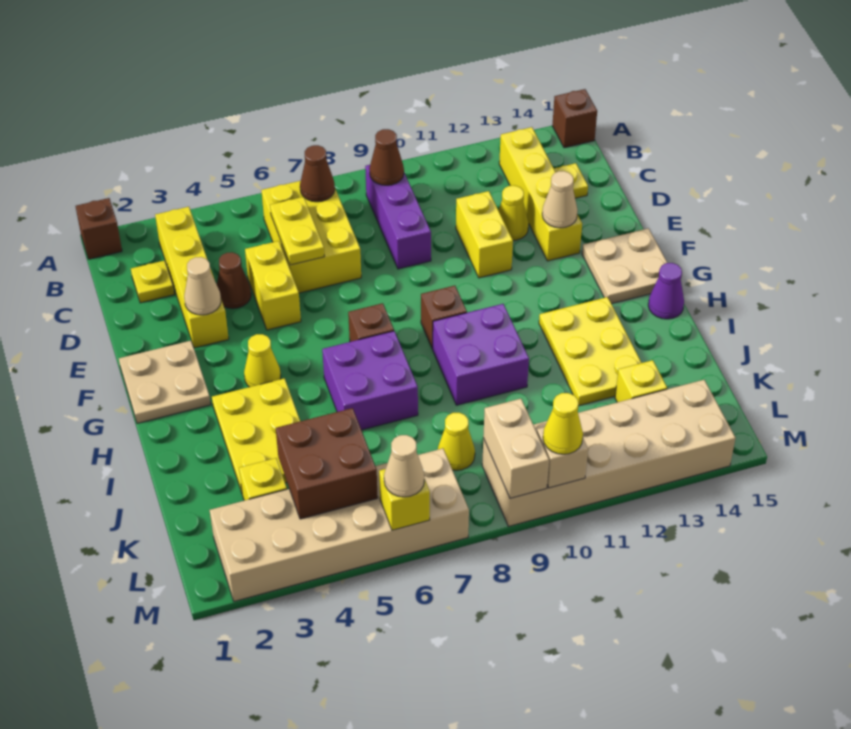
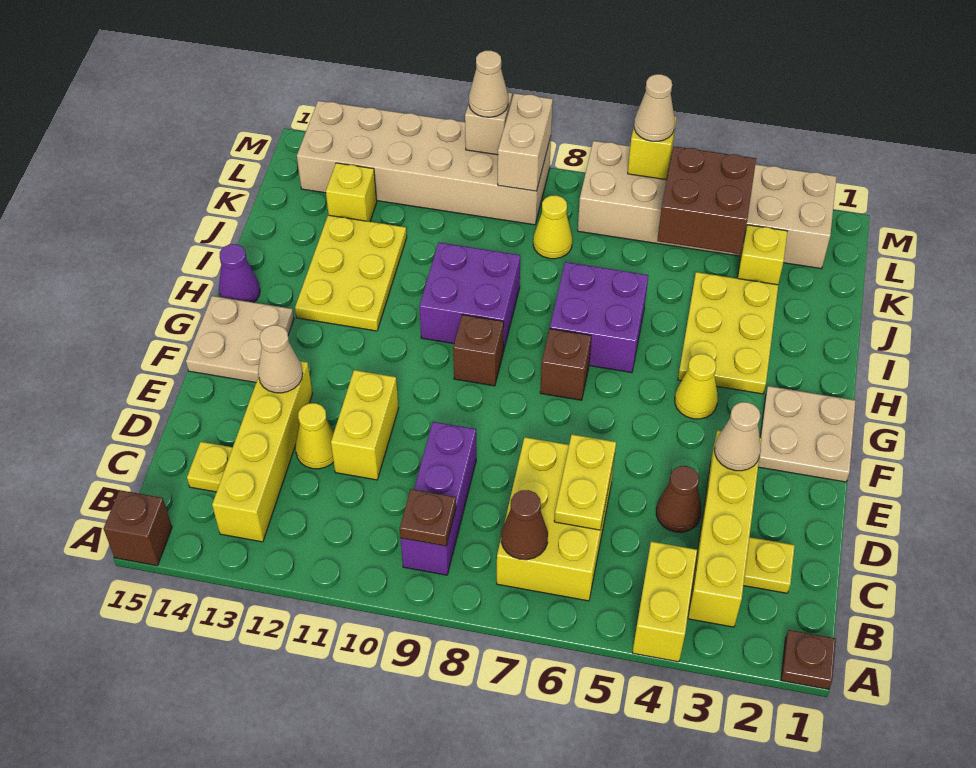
brown brick A1 level 1 -> brown plate A1 level 1
brown cone B9 level 2 -> brown plate B9 level 2
yellow brick D5:E5 level 1 -> yellow brick A4:B4 level 1
yellow cone M10 level 3 -> tan cone M10 level 3

